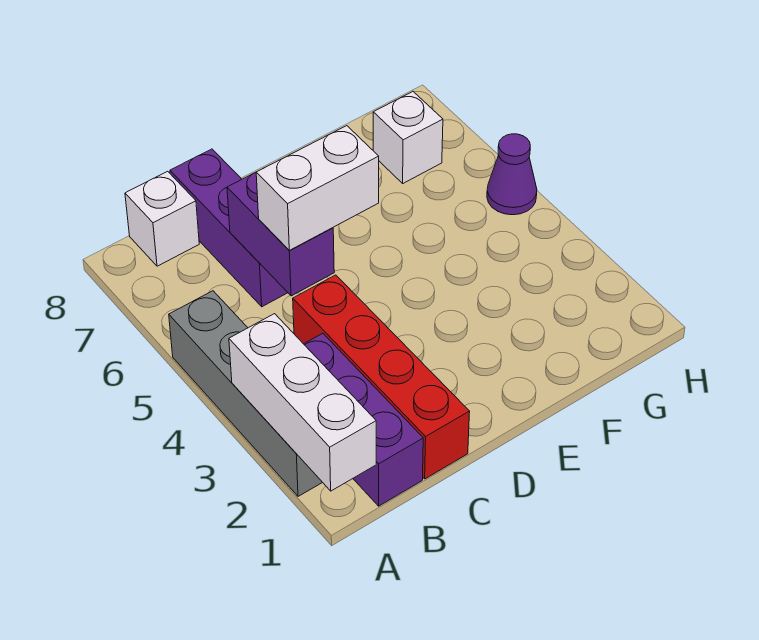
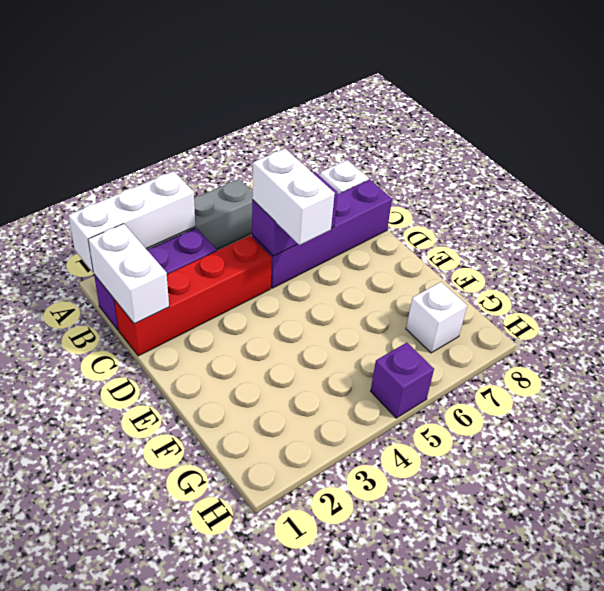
none -> white brick B1:C1 level 2
purple brick C6:C8 level 1 -> purple brick C5:C8 level 1
purple cone H5 level 1 -> purple brick H5 level 1

